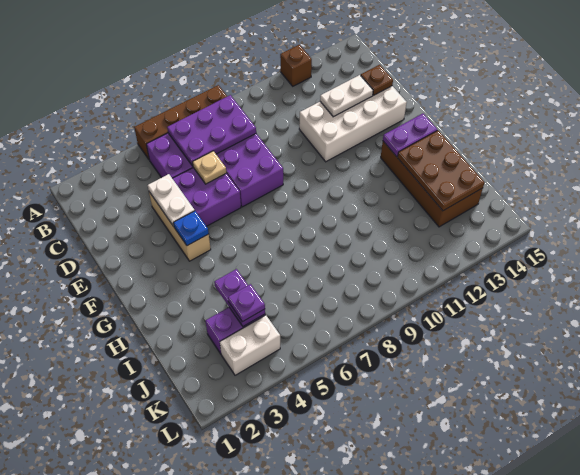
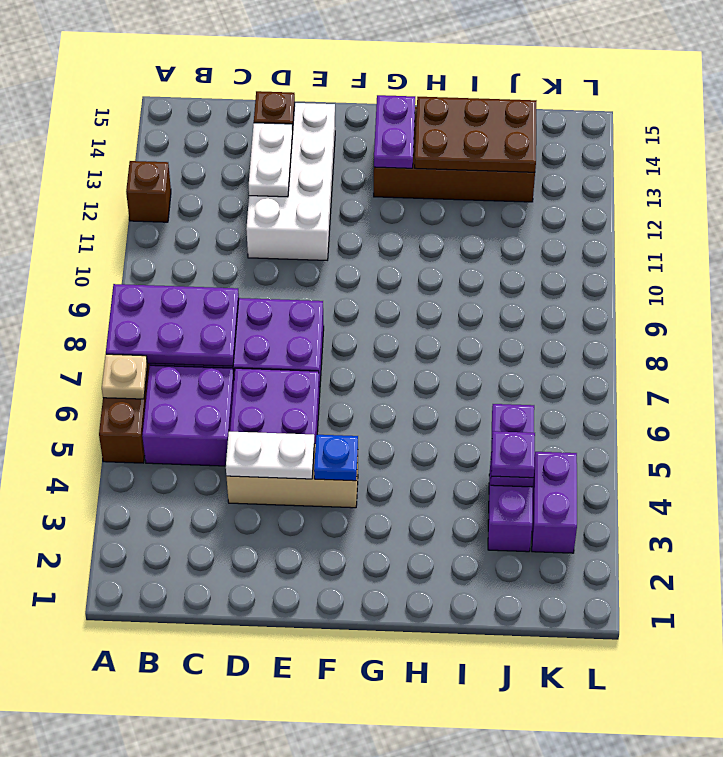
purple plate B6:C8 level 2 -> purple plate A7:C8 level 2
tan plate D6 level 2 -> tan plate A6 level 2
purple plate I4:J4 level 2 -> purple plate J4:J5 level 2
white brick K3:K4 level 1 -> purple brick K3:K4 level 1

